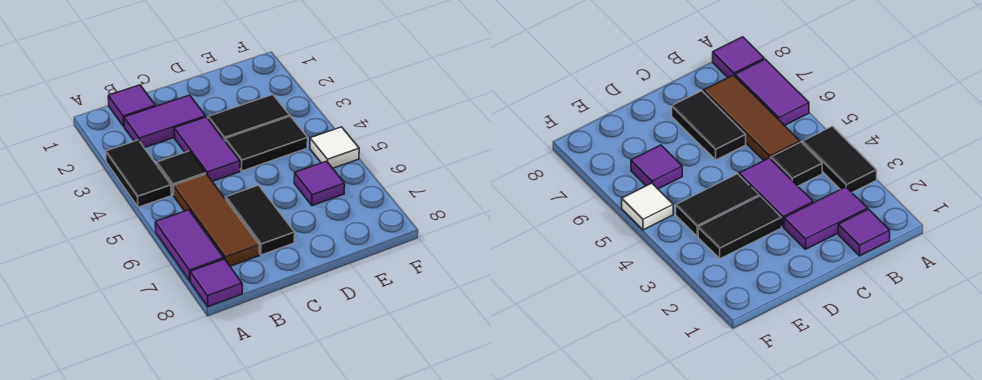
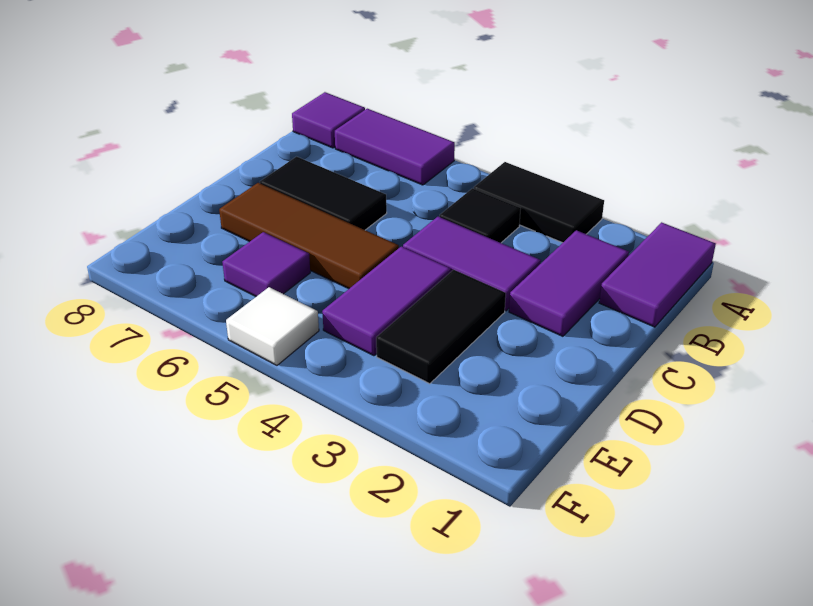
purple tile B1 level 1 -> purple tile A1:B1 level 1
brown tile B5:B7 level 1 -> brown tile D5:D7 level 1
black tile D4:E4 level 1 -> purple tile D4:E4 level 1

